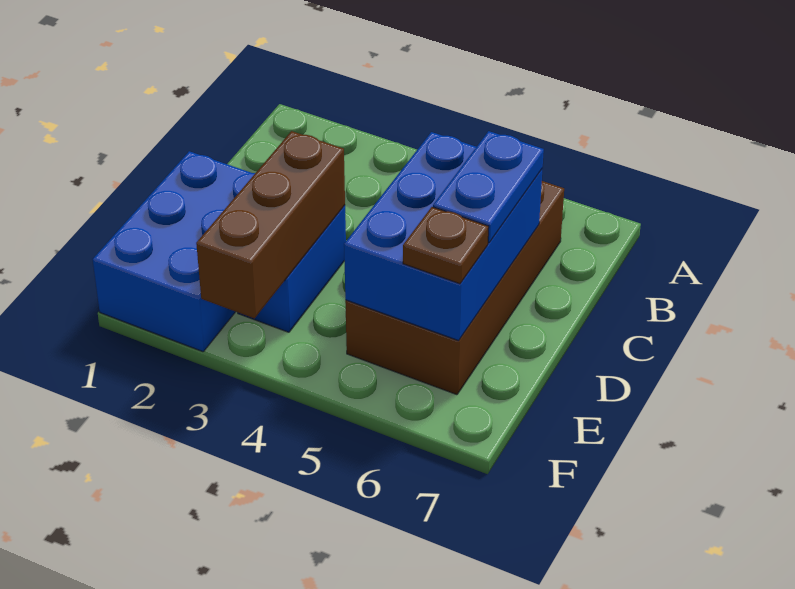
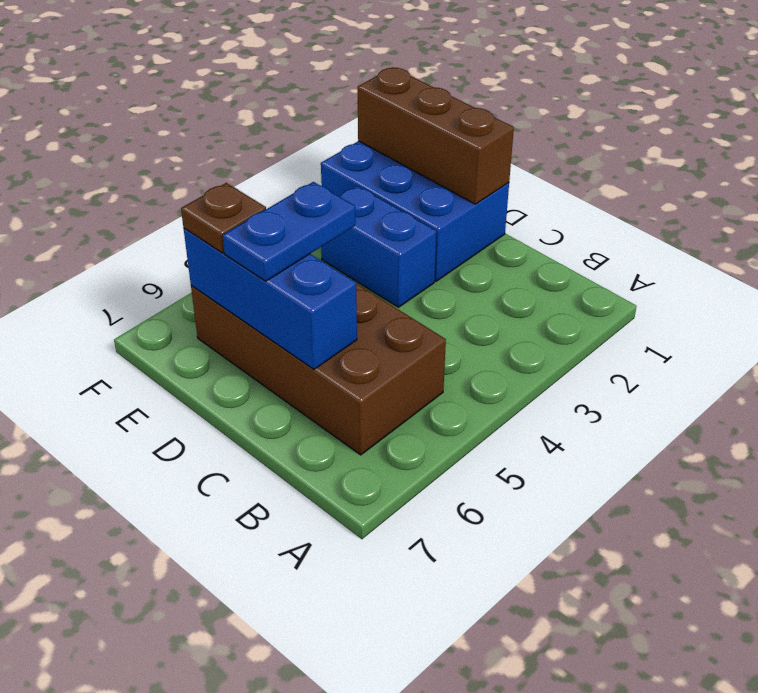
blue brick C5:E6 level 2 -> blue brick C6:E6 level 2
blue plate C6:D6 level 3 -> blue plate D5:D6 level 3
brown brick D3:F3 level 2 -> brown brick D1:F1 level 2

